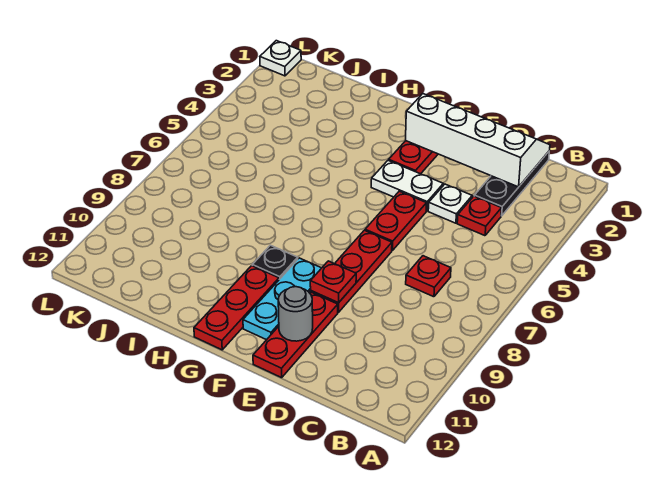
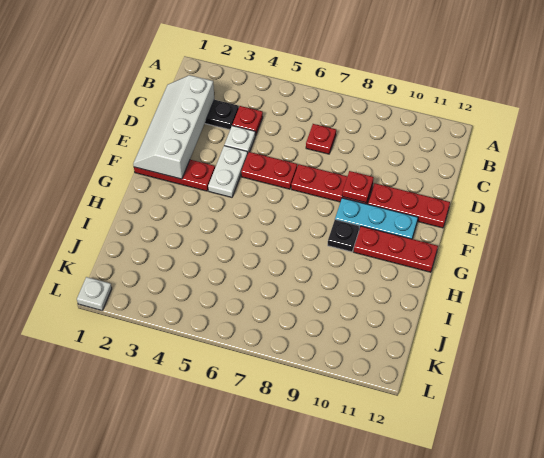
grey round brick E11 level 2 -> none

